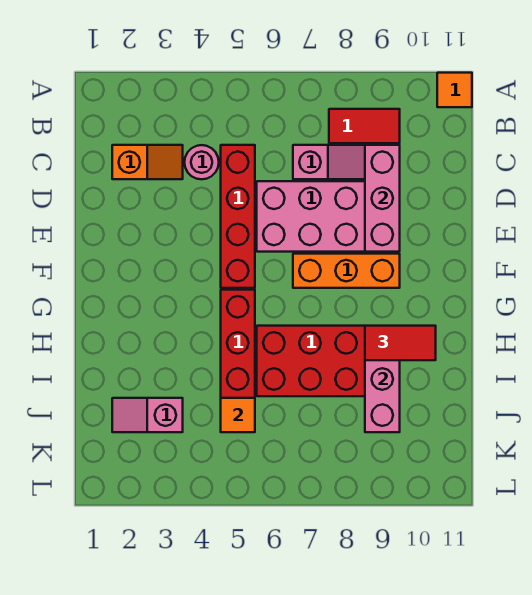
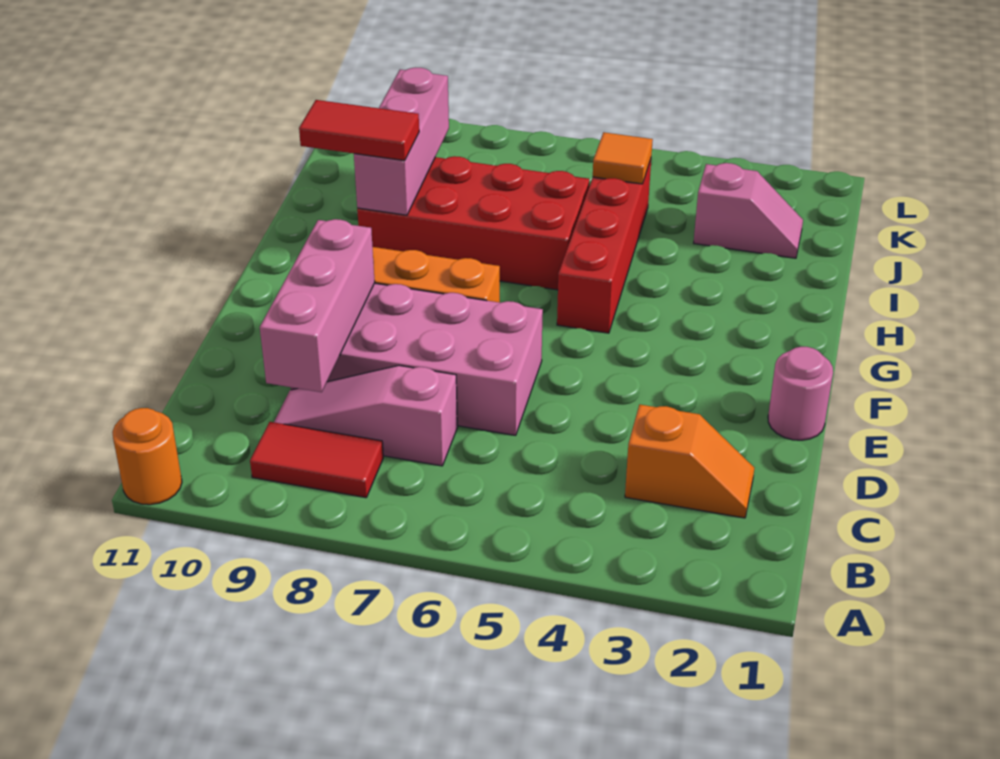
orange tile A11 level 1 -> orange round brick A11 level 1
orange slope C2:C3 level 1 top 2 -> orange slope C2:C3 level 1 top 3
pink round brick C4 level 1 -> pink round brick E1 level 1
red brick C5:F5 level 1 -> none

